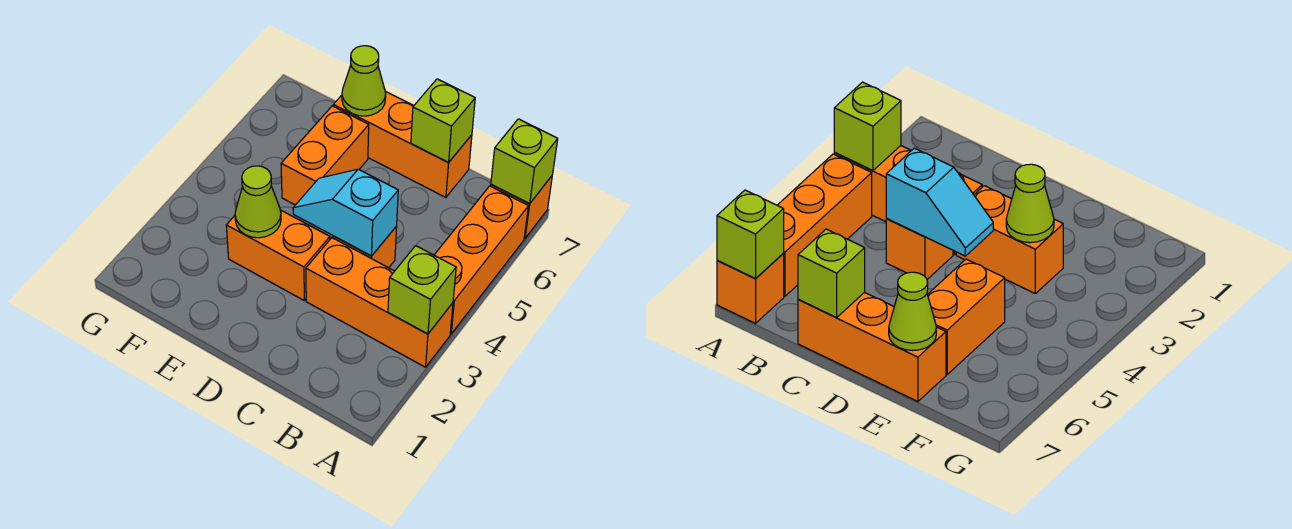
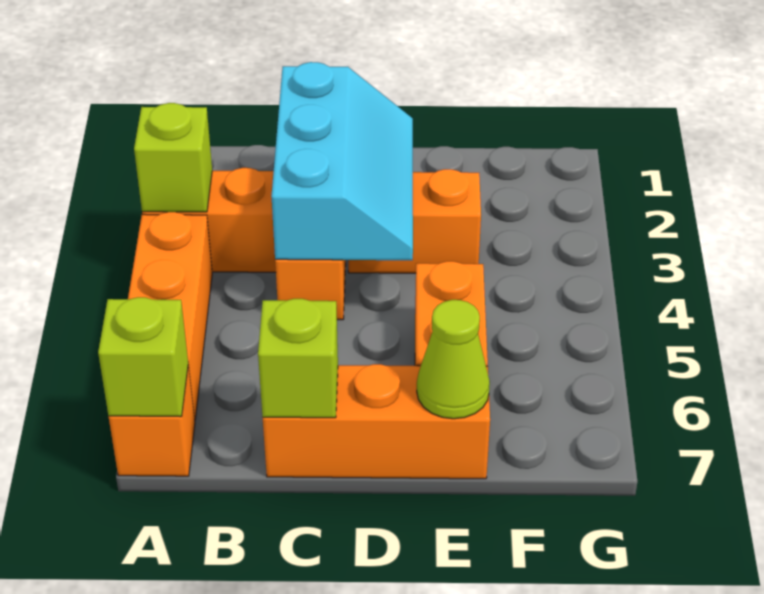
cyan slope C4:D4 level 2 top C -> cyan slope C2:D4 level 2 top C
lime cone E3 level 2 -> none

